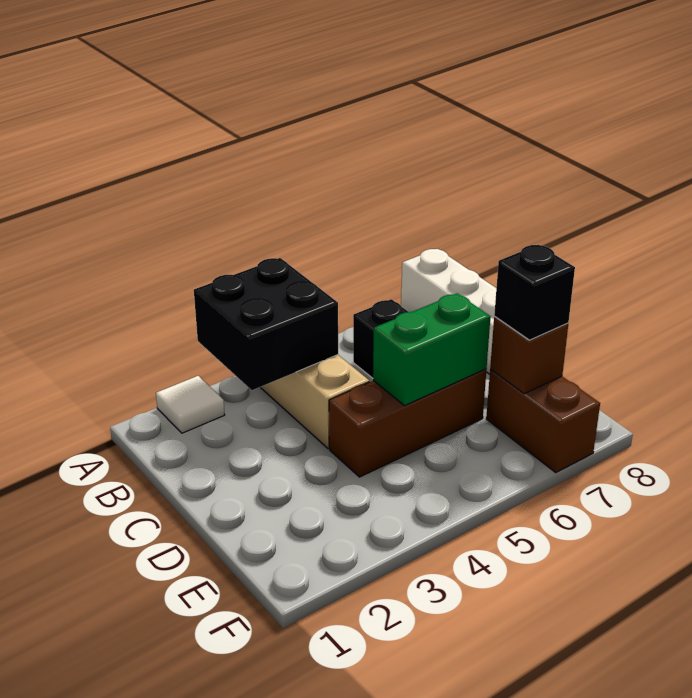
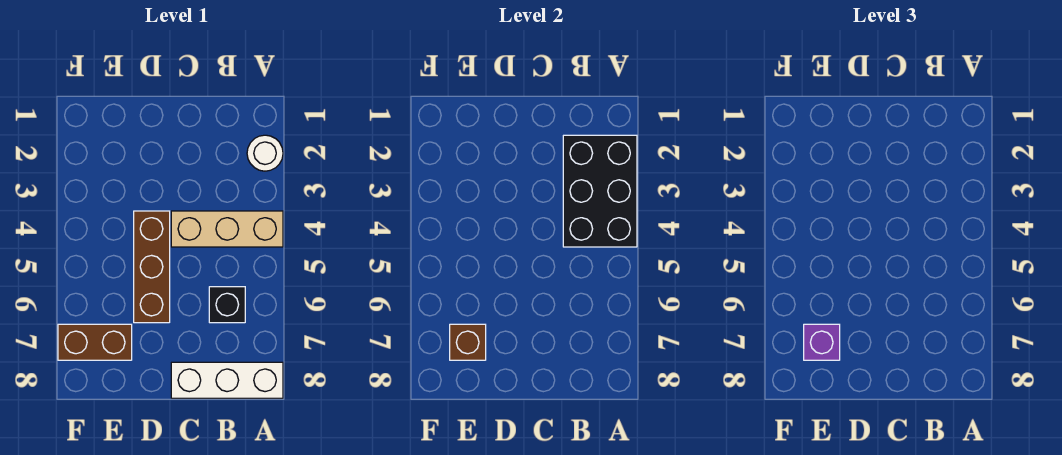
white tile A2 level 1 -> white round brick A2 level 1
black brick A3:B4 level 2 -> black brick A2:B4 level 2
green brick D5:D6 level 2 -> none
black brick E7 level 3 -> purple brick E7 level 3

